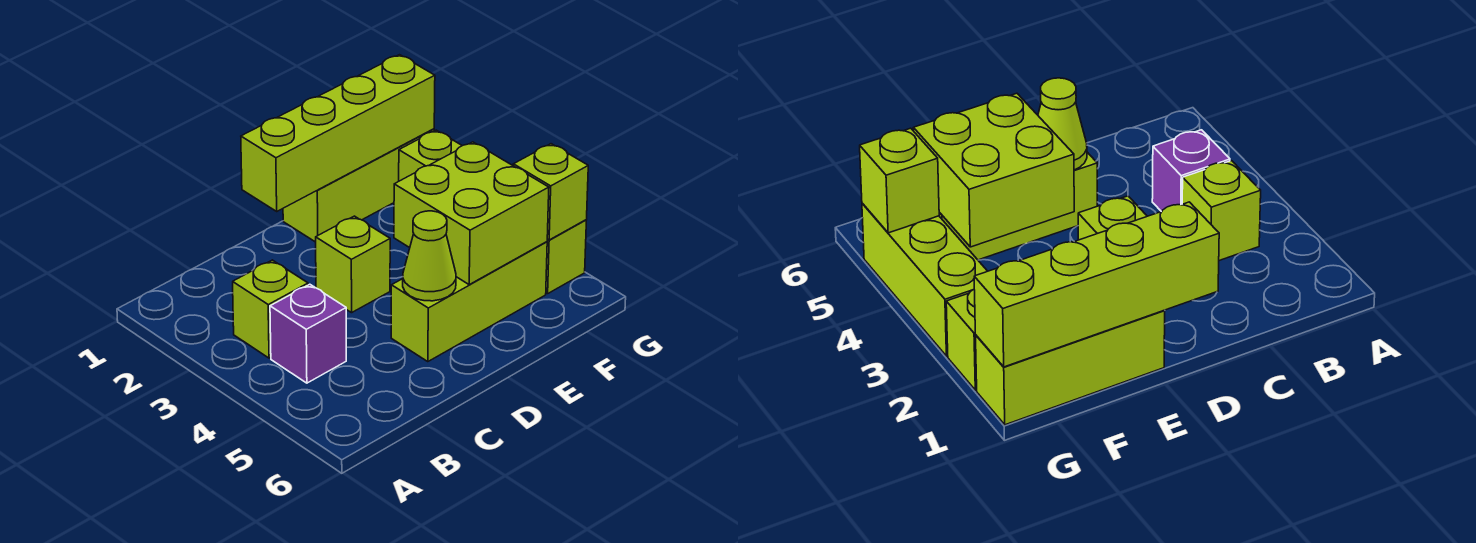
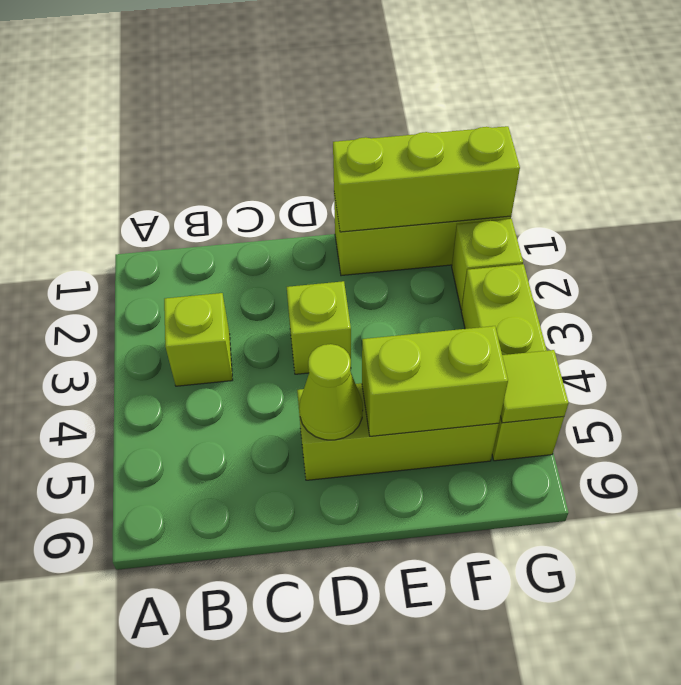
purple brick B4 level 1 -> none
lime brick D1:G1 level 2 -> lime brick E1:G1 level 2
lime brick E4:F5 level 2 -> lime brick E5:F5 level 2
lime brick G5 level 2 -> lime tile G5 level 2

